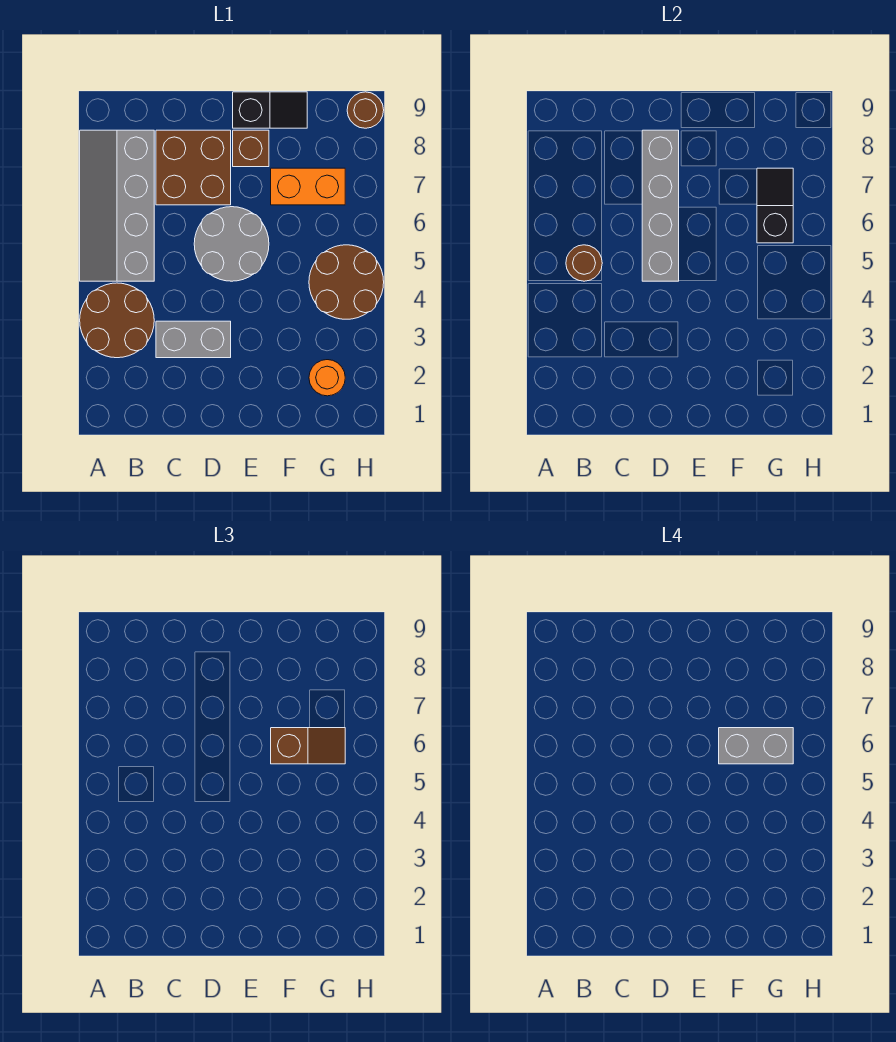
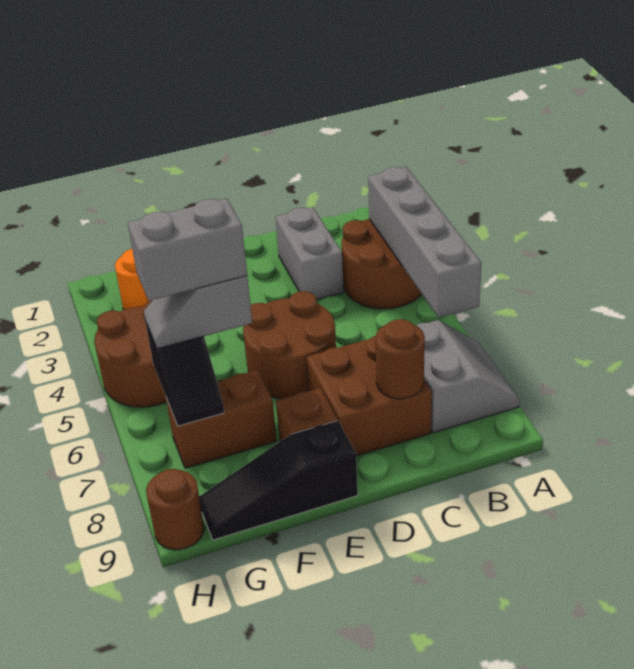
grey slope A5:B8 level 1 top B -> grey slope A7:B8 level 1 top B
brown round brick B5 level 2 -> brown round brick C8 level 2
grey brick C3:D3 level 1 -> grey brick C2:C3 level 1
grey round brick D5:E6 level 1 -> brown round brick D5:E6 level 1
grey brick D5:D8 level 2 -> grey brick A3:A6 level 2
black slope E9:F9 level 1 top E -> black slope E9:G9 level 1 top E
brown slope F6:G6 level 3 top F -> grey slope F6:G6 level 3 top F
orange brick F7:G7 level 1 -> brown brick F7:G7 level 1

